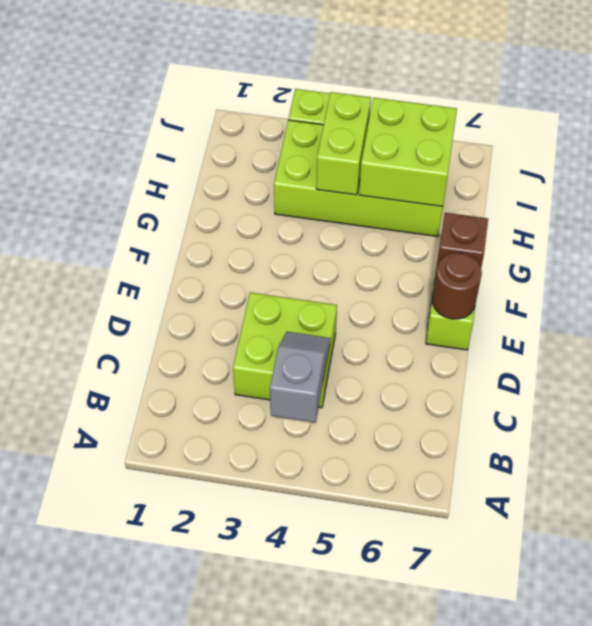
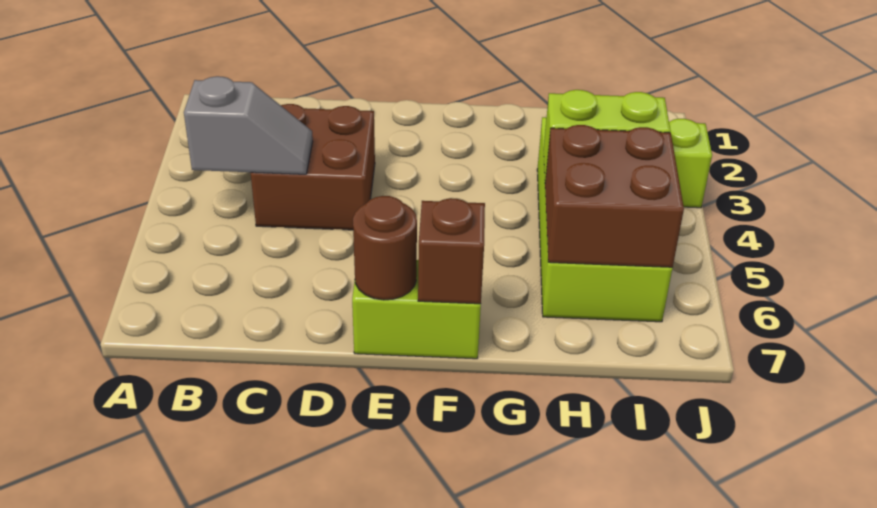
lime brick C3:D4 level 1 -> brown brick C3:D4 level 1
lime brick H5:I6 level 2 -> brown brick H5:I6 level 2

